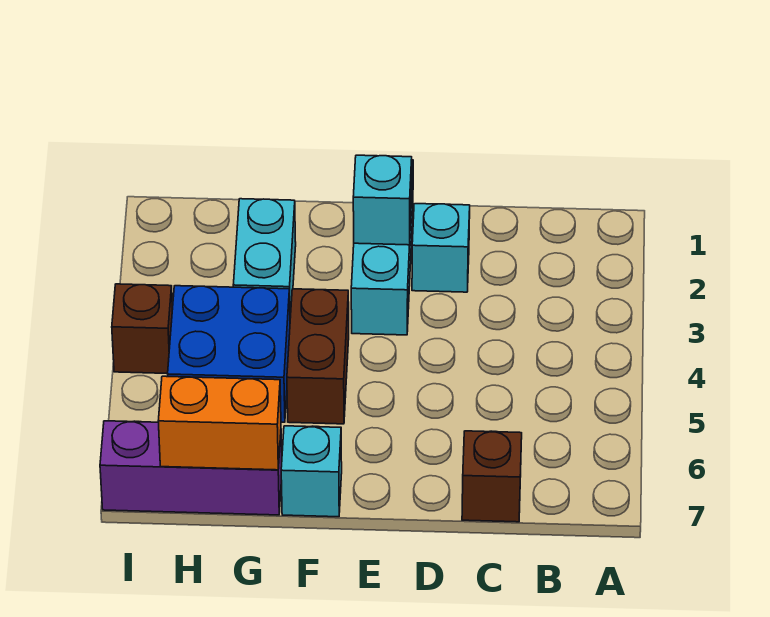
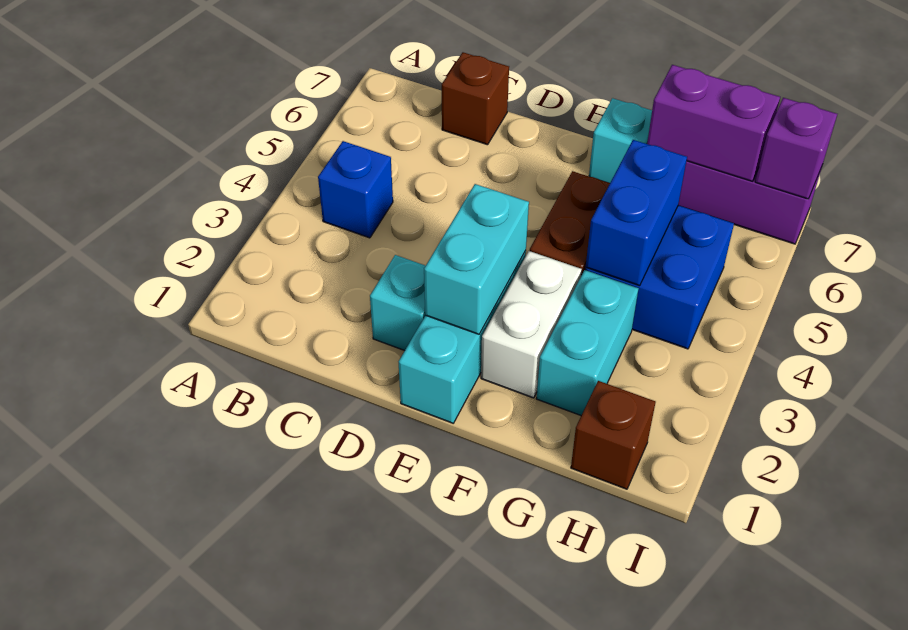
none -> blue brick B4 level 1
cyan brick E2 level 2 -> cyan brick E2:E3 level 2
none -> white brick F2:F3 level 1
none -> blue brick G4:G5 level 2
orange brick G7:H7 level 2 -> purple brick G7:H7 level 2
brown brick I4 level 1 -> brown brick H1 level 1
none -> purple brick I7 level 2

